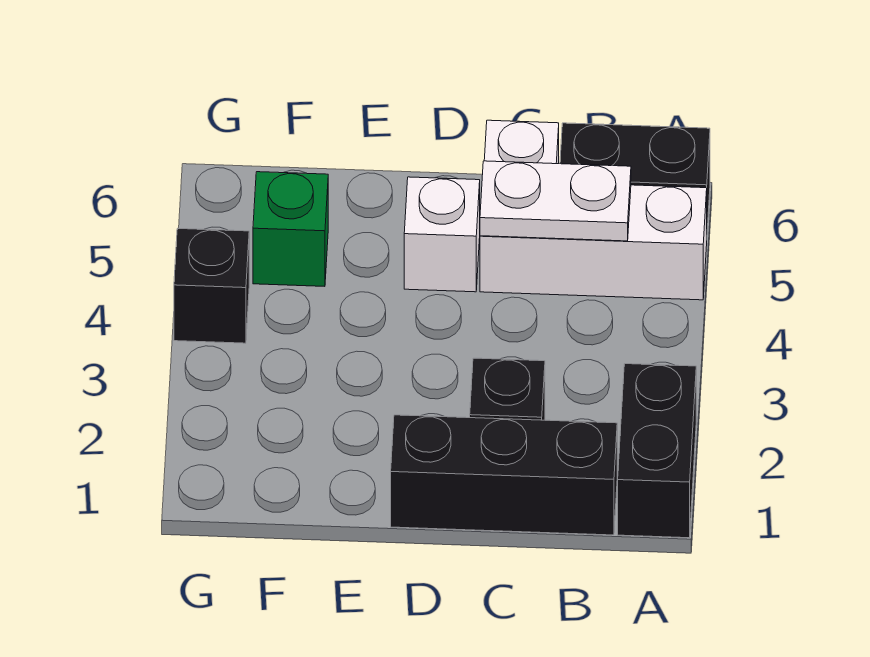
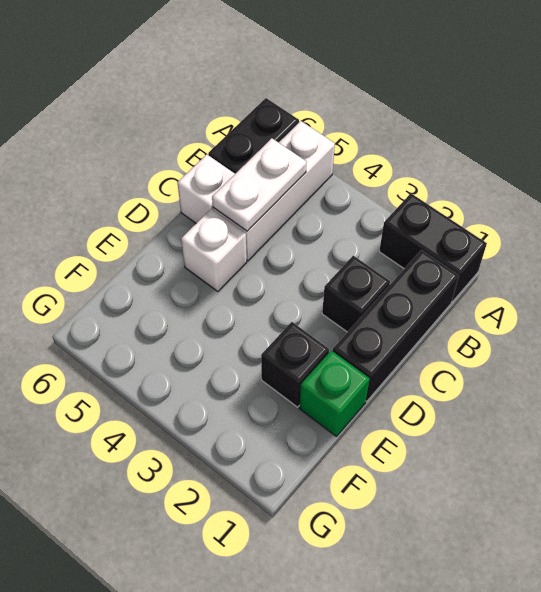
green brick F5 level 1 -> green brick E1 level 1
black brick G4 level 1 -> black brick E2 level 1

